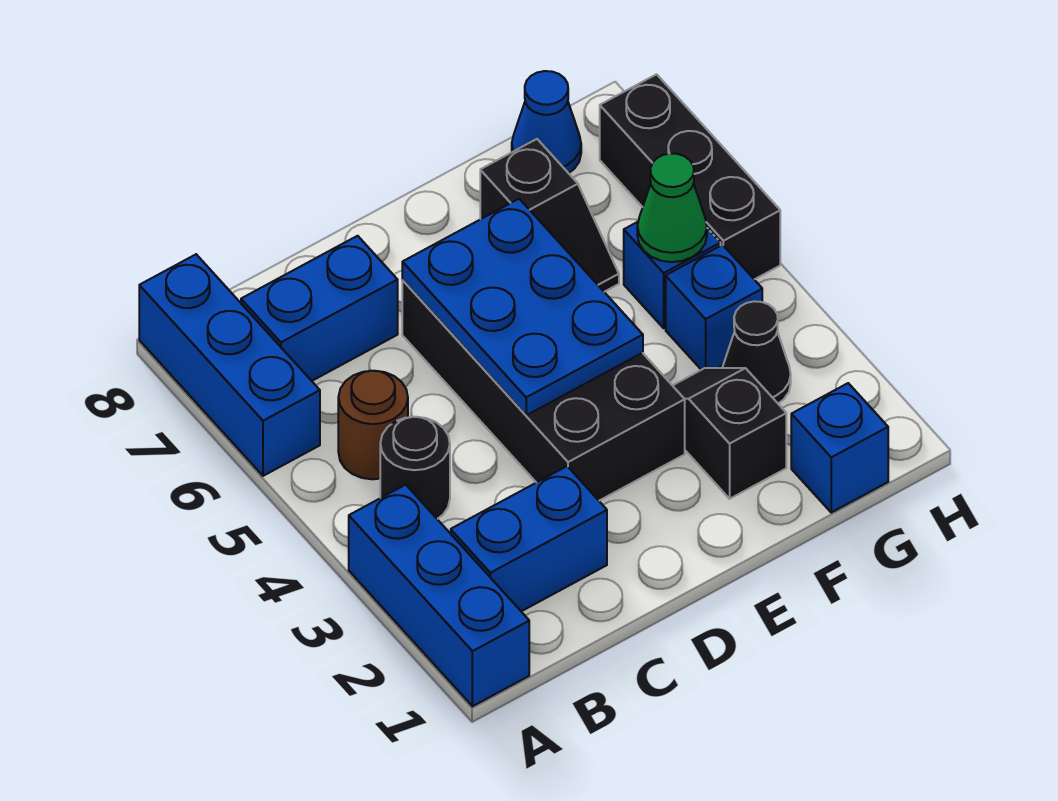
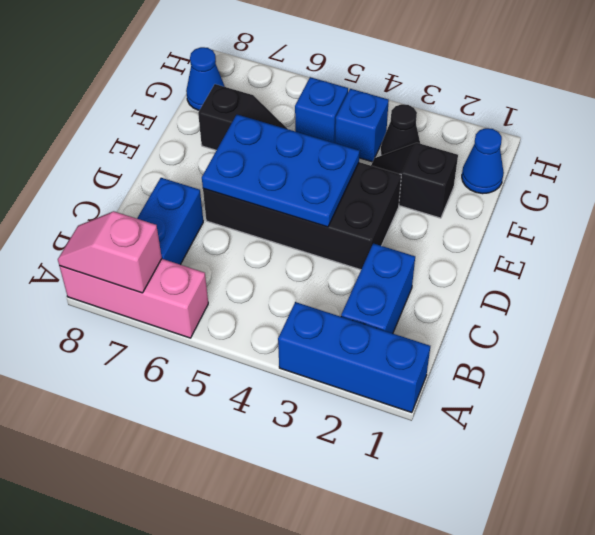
blue brick A6:A8 level 1 -> pink brick A6:A8 level 1
none -> pink slope A7:A8 level 2 top 7
black round brick B4 level 1 -> none
brown round brick B5 level 1 -> none
blue brick G1 level 1 -> blue cone G1 level 1
green cone G5 level 2 -> none
black brick H5:H7 level 1 -> none

